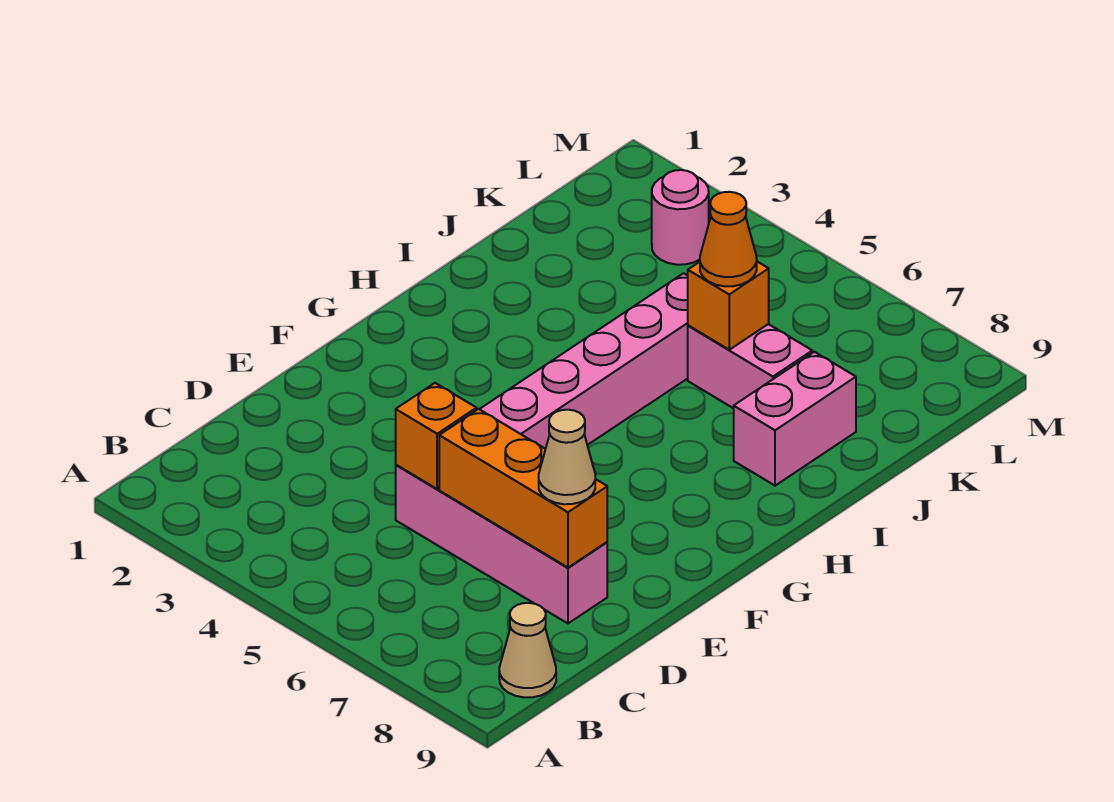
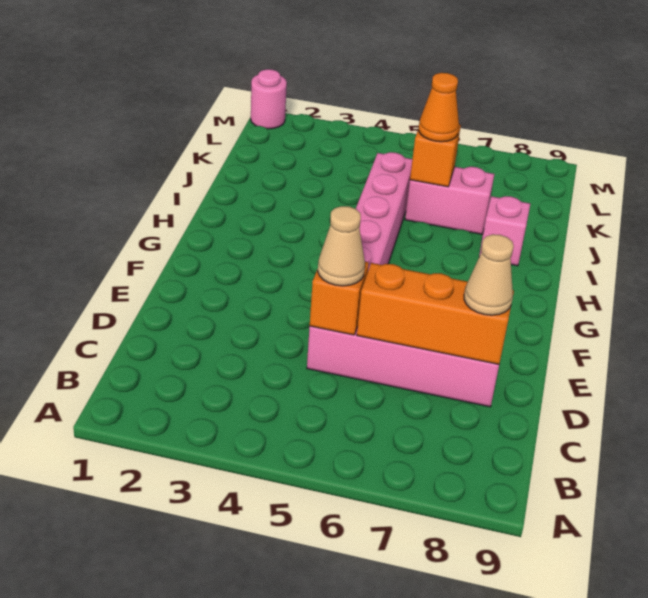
tan cone B9 level 1 -> tan cone D5 level 3
pink brick I8:J8 level 1 -> pink brick I8 level 1
pink round brick L3 level 1 -> pink round brick M1 level 1

